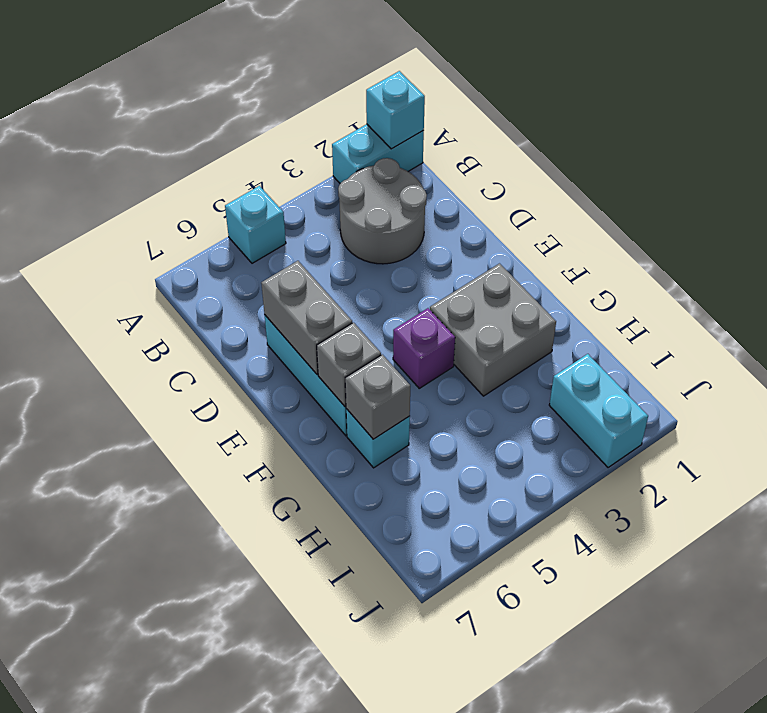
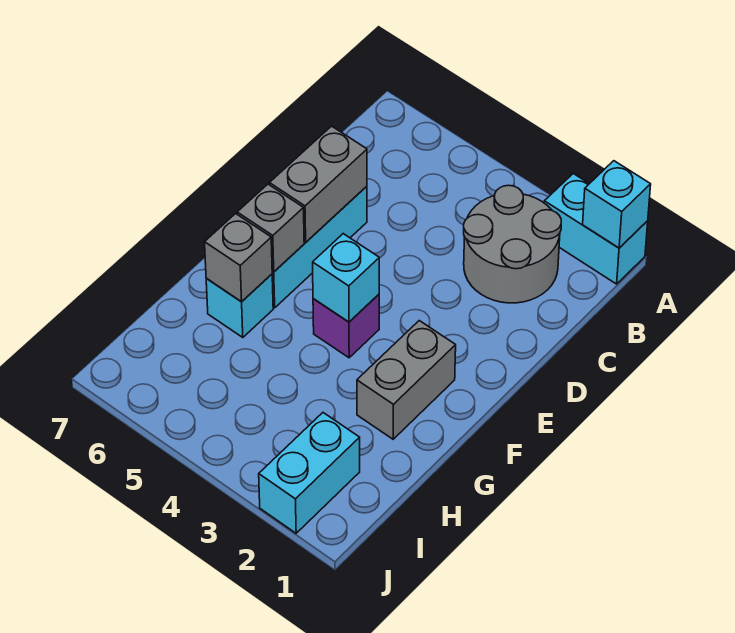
cyan brick A5 level 1 -> cyan brick F4 level 2
grey brick F2:G3 level 1 -> grey brick F2:G2 level 1

